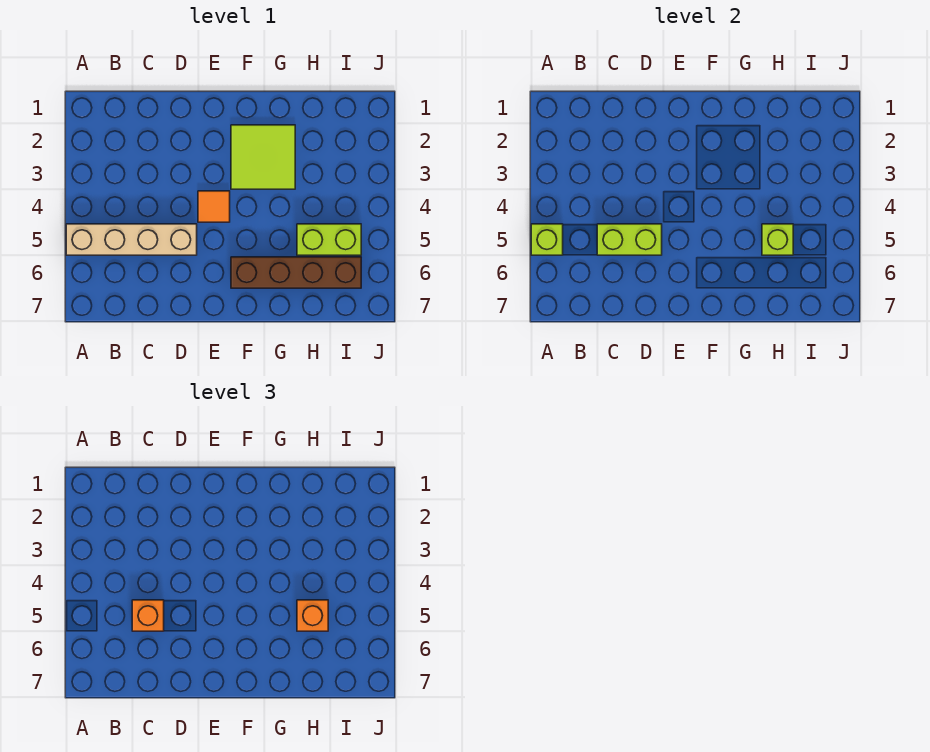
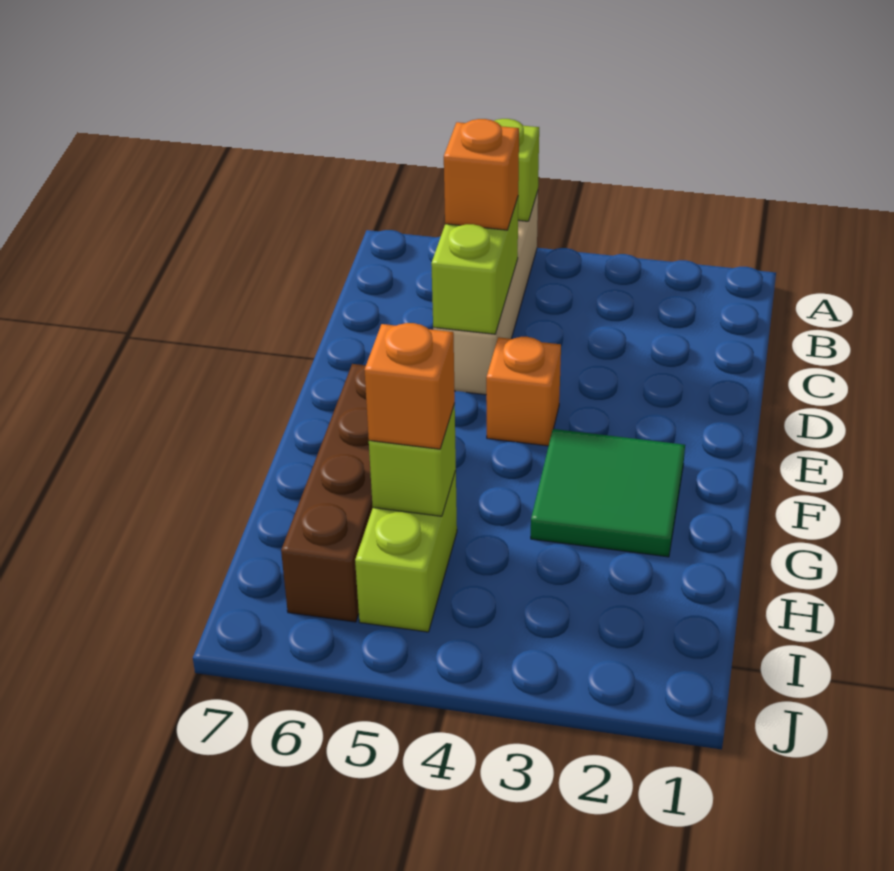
orange tile E4 level 1 -> orange brick E4 level 1
lime tile F2:G3 level 1 -> green tile F2:G3 level 1

